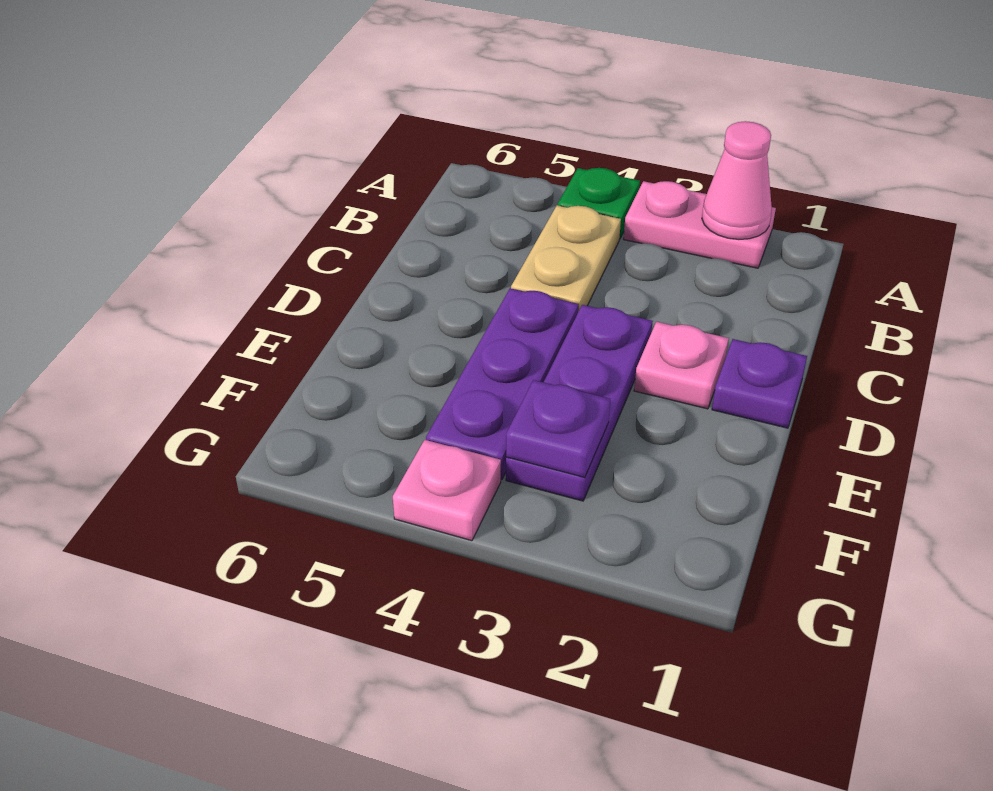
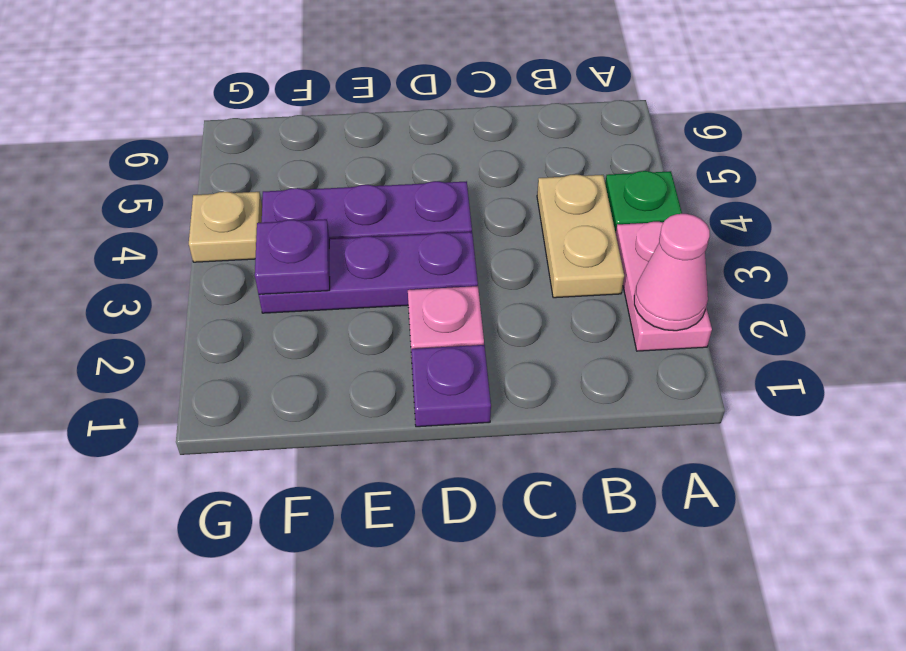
tan plate B4:C4 level 1 -> tan plate B3:B4 level 1
pink plate G4 level 1 -> tan plate G4 level 1

